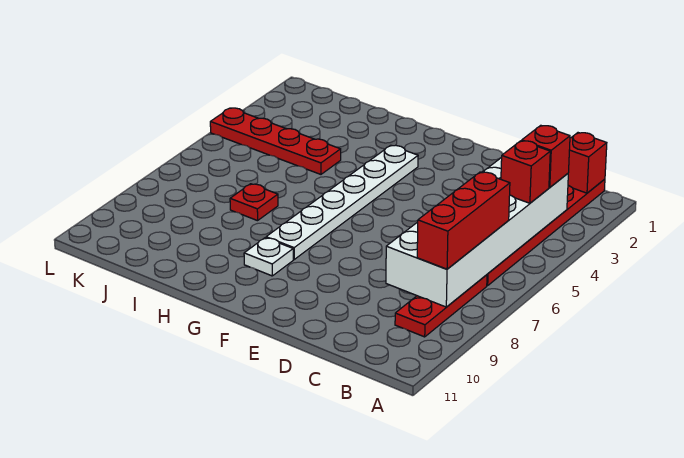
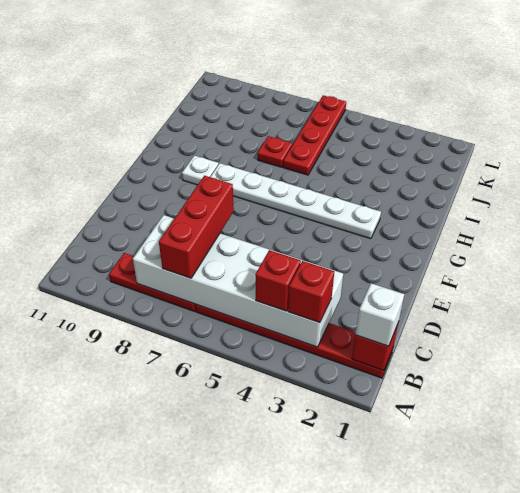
none -> white brick B1 level 3
red brick B6:B8 level 3 -> red brick B7:D7 level 3
red plate I4:L4 level 1 -> red plate I6:L6 level 1

